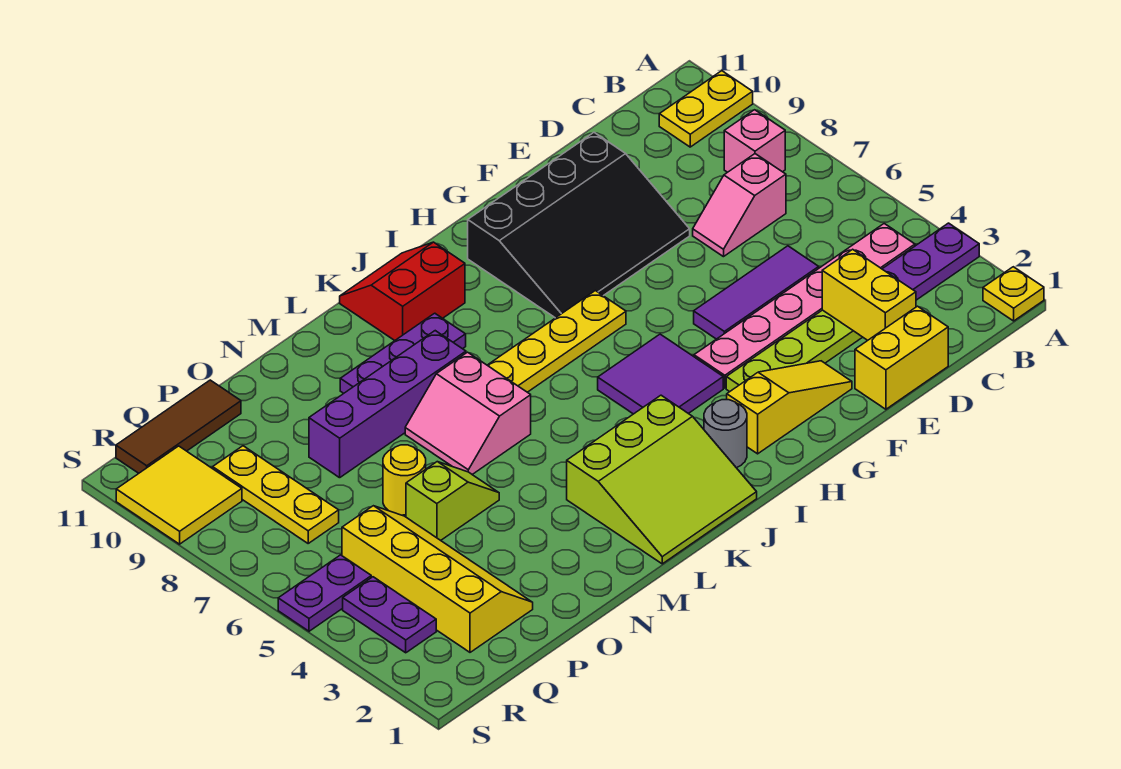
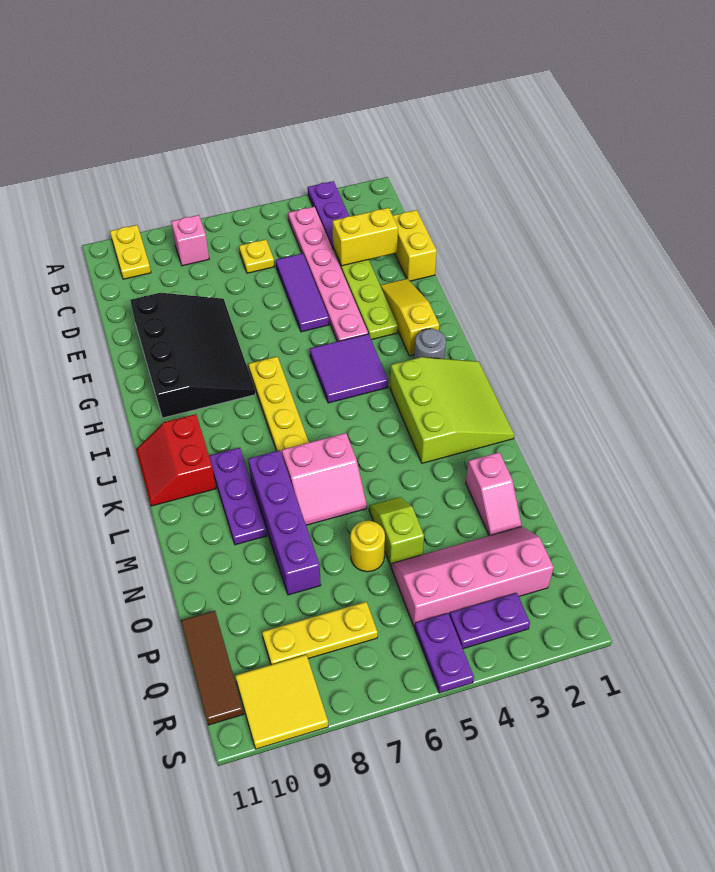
yellow plate A1 level 1 -> yellow plate C6 level 1
pink slope C7:D7 level 1 top C -> pink slope N2:O2 level 1 top N
yellow slope P2:Q5 level 1 top Q -> pink slope P2:Q5 level 1 top Q

